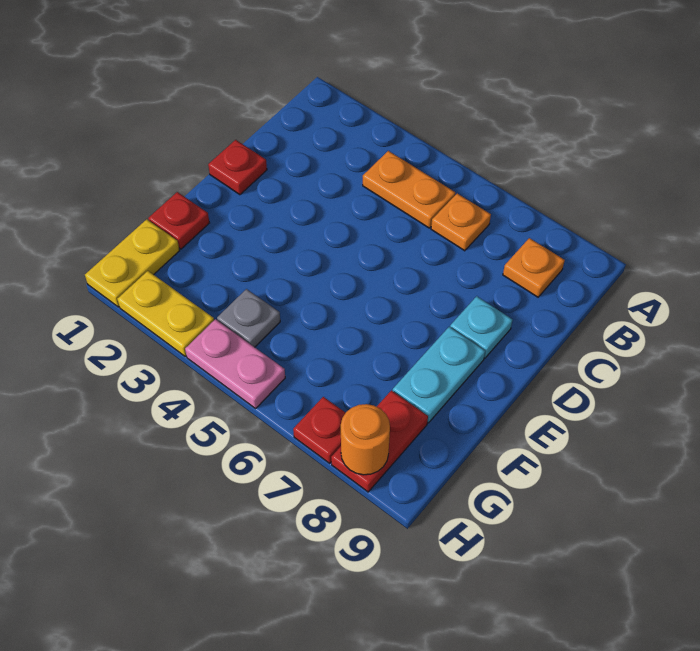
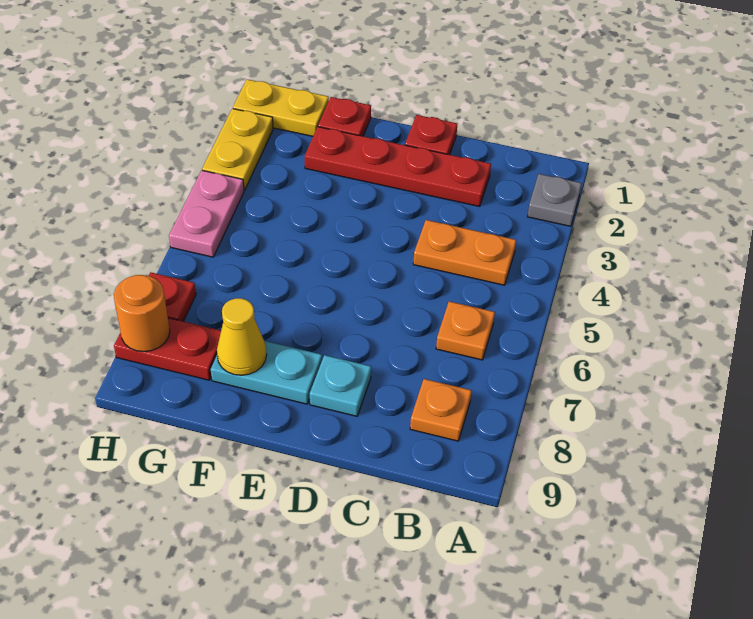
orange plate B4:B5 level 1 -> orange plate B4:C4 level 1
none -> red plate C2:F2 level 1
none -> yellow cone F8 level 2
grey plate G4 level 1 -> grey plate A2 level 1

